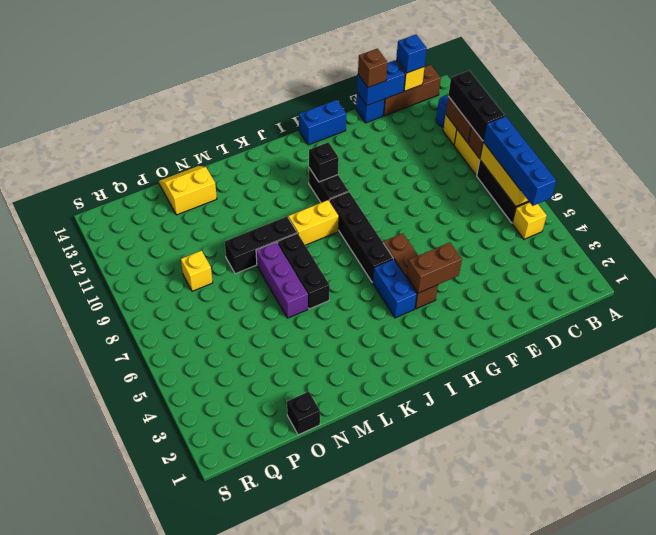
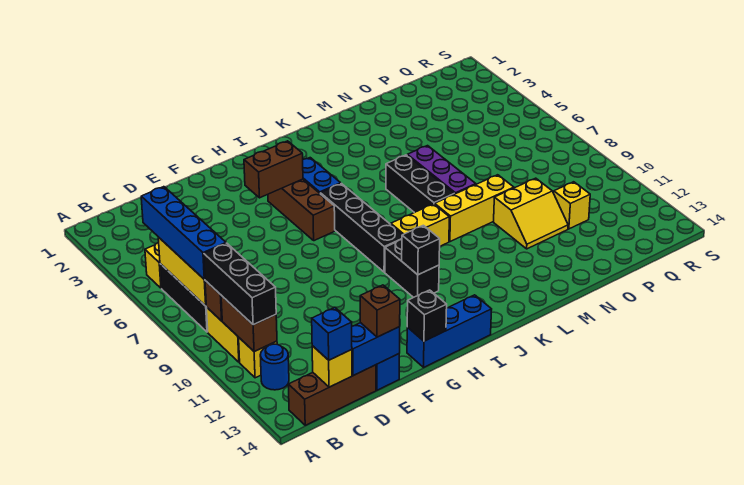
blue brick G14:H14 level 1 -> blue brick G14:I14 level 1
black brick L9:N9 level 1 -> yellow brick L9:N9 level 1
yellow slope N13:O14 level 1 top 13 -> yellow slope N10:O11 level 1 top 10
black brick O1 level 1 -> black brick G14 level 2
yellow brick P9 level 1 -> yellow brick P11 level 1

